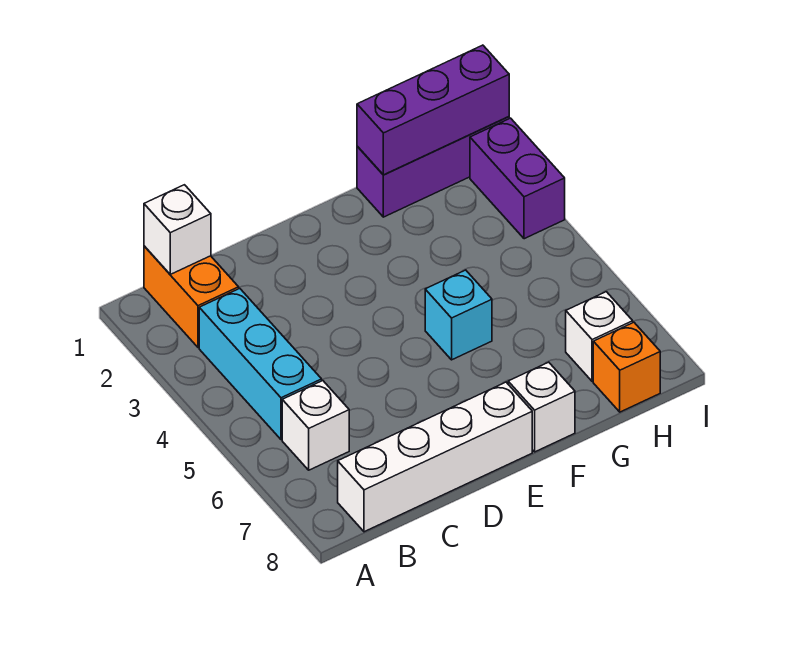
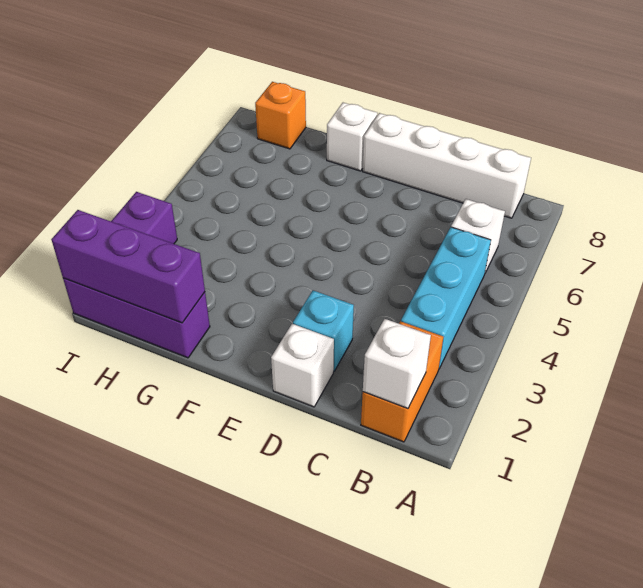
cyan brick F5 level 1 -> cyan brick D2 level 1
white brick H7 level 1 -> white brick D1 level 1

